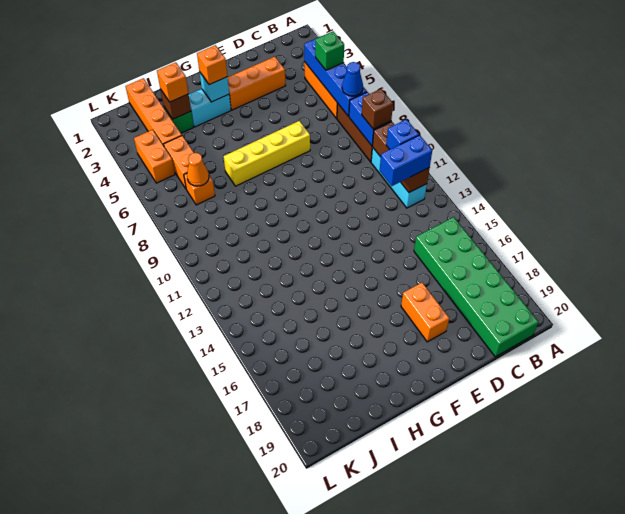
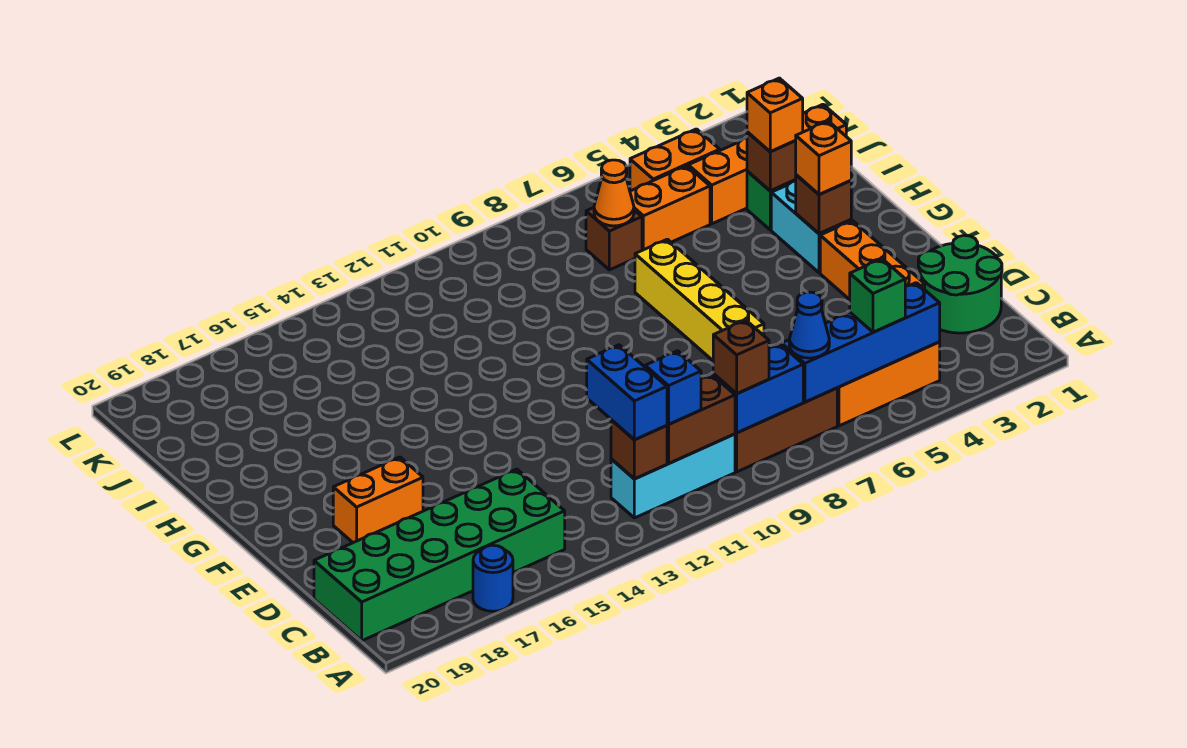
none -> blue round brick A17 level 1
none -> green round brick C1:D2 level 1
cyan brick G3 level 2 -> brown brick G3 level 2
orange brick J7 level 1 -> brown brick J7 level 1

